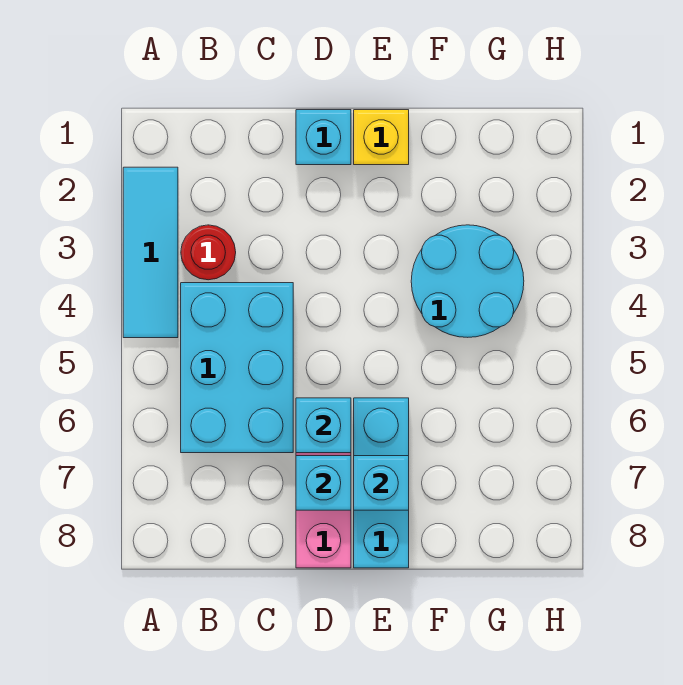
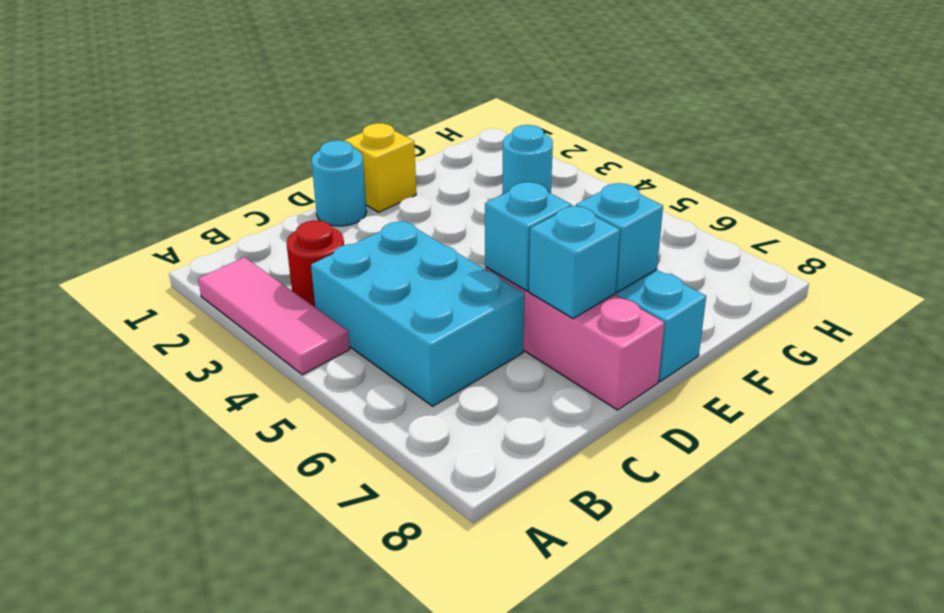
cyan tile A2:A4 level 1 -> pink tile A2:A4 level 1
cyan brick D1 level 1 -> cyan round brick D1 level 1
cyan round brick F3:G4 level 1 -> cyan round brick G3 level 1

